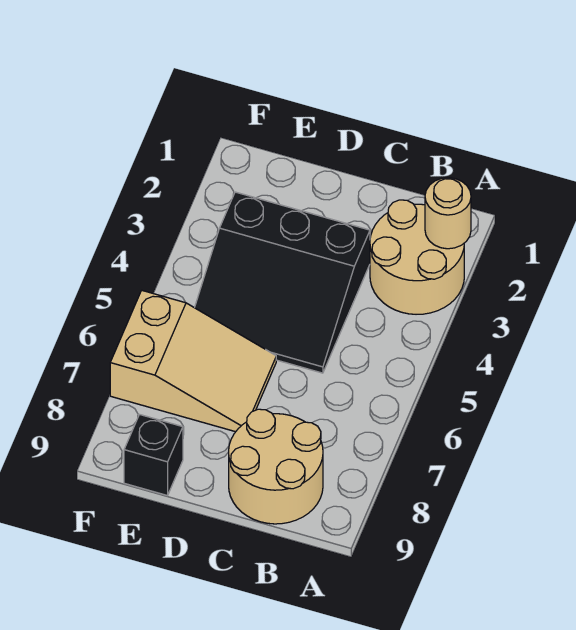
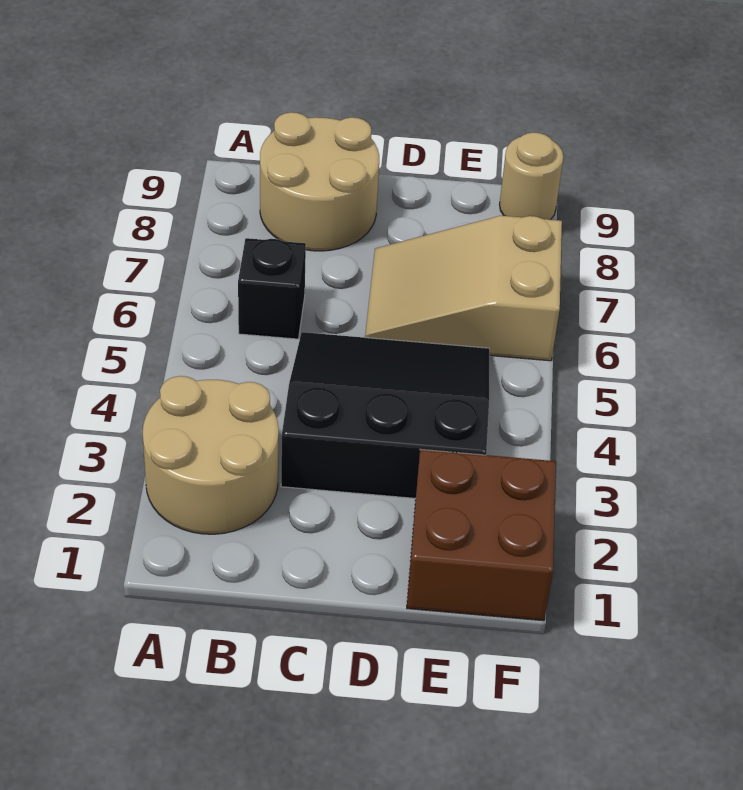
tan round brick A2 level 2 -> tan round brick F9 level 1
none -> brown brick E1:F2 level 1
black brick E9 level 1 -> black brick B6 level 1

